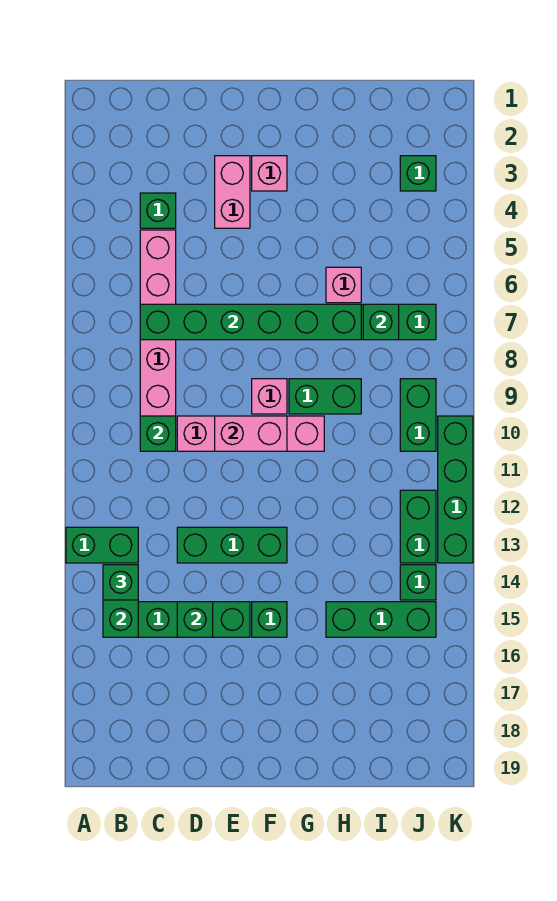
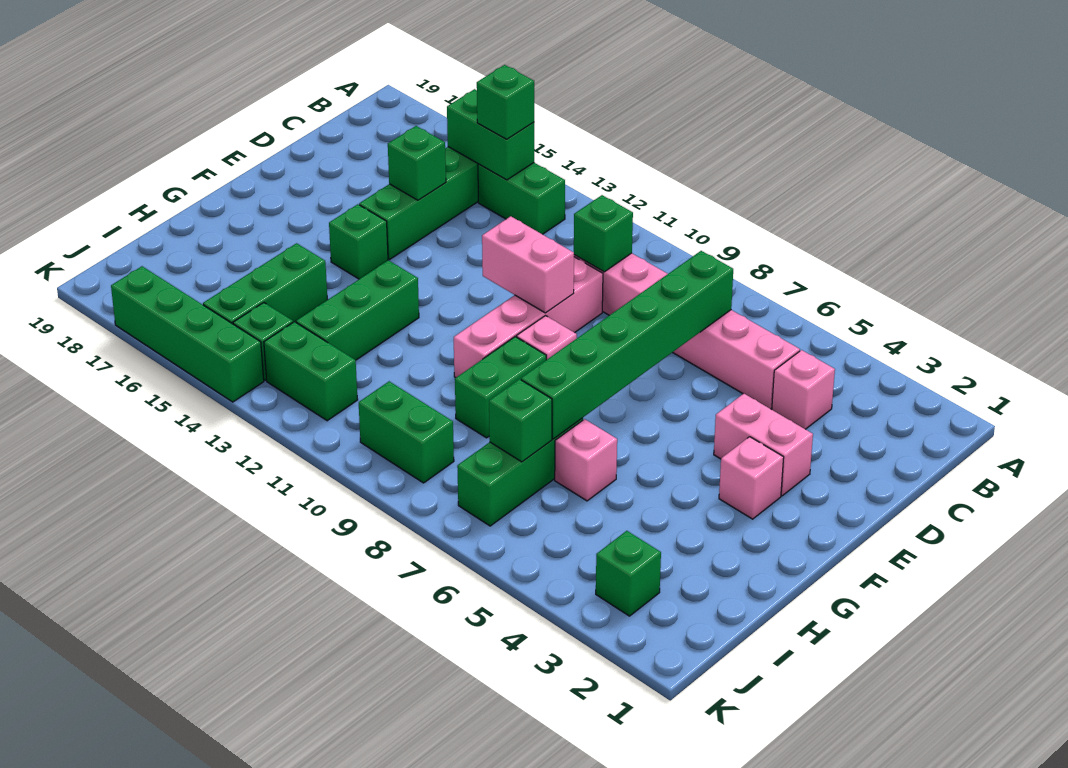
green brick A13:B13 level 1 -> green brick B13:B14 level 1
green brick C4 level 1 -> pink brick C4 level 1
green brick D13:F13 level 1 -> green brick G13:I13 level 1
pink brick E10:F10 level 2 -> pink brick E10:E11 level 2
green brick K10:K13 level 1 -> green brick K14:K17 level 1

